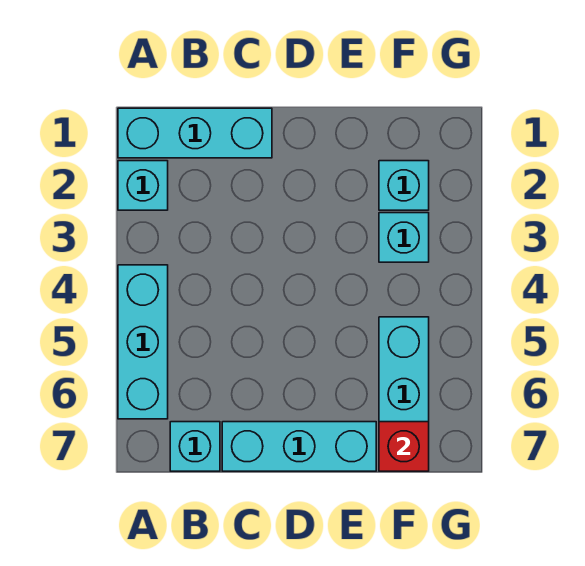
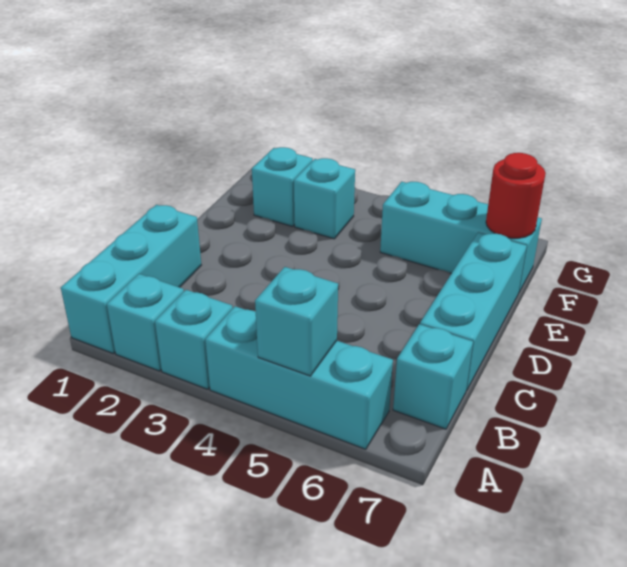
none -> cyan brick A3 level 1
none -> cyan brick A5 level 2
red brick F7 level 2 -> red round brick F7 level 2

